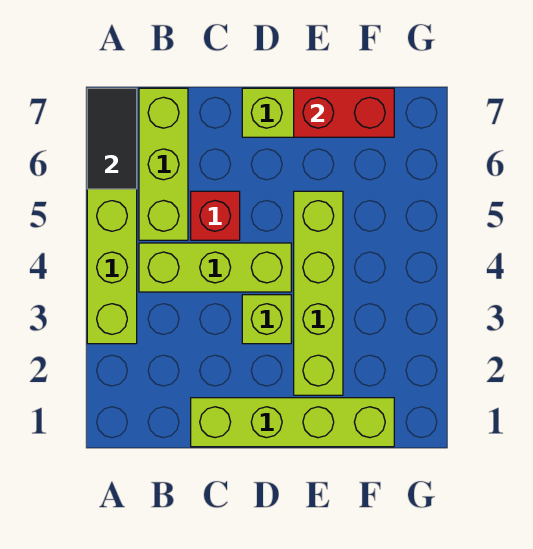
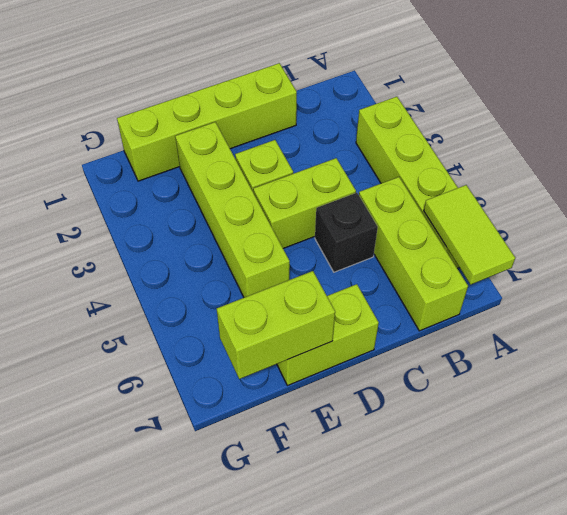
black tile A6:A7 level 2 -> lime tile A6:A7 level 2
lime brick B4:D4 level 1 -> lime brick C4:D4 level 1
red brick C5 level 1 -> black brick C5 level 1
red brick E7:F7 level 2 -> lime brick E7:F7 level 2

